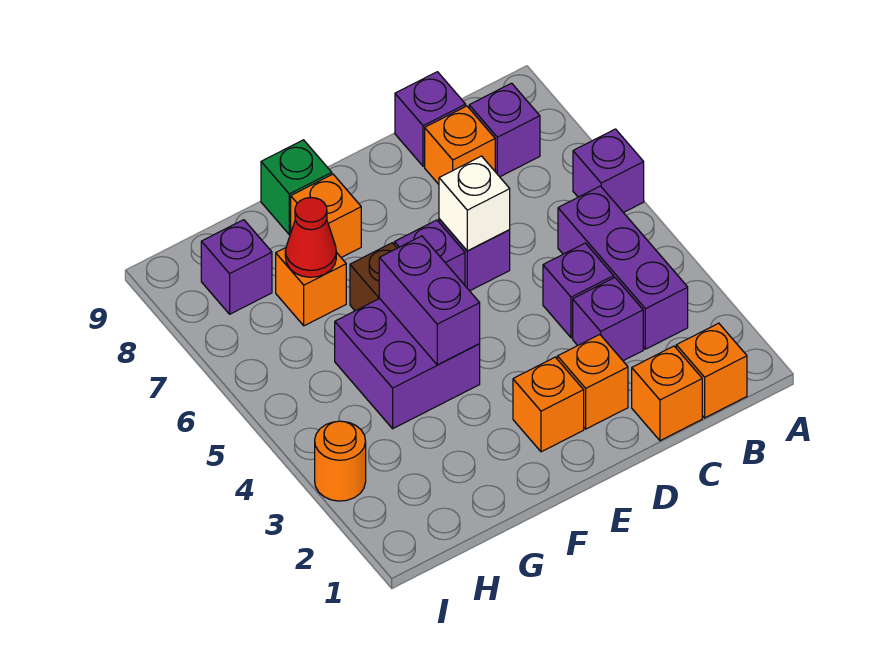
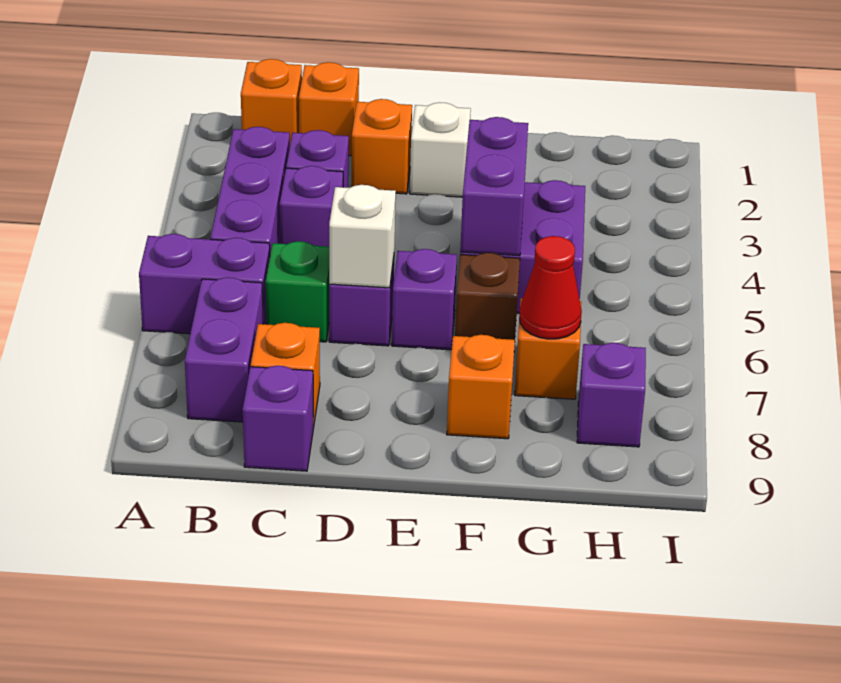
purple brick A6 level 1 -> purple brick A6:B6 level 1
purple brick B8 level 1 -> purple brick B7:B8 level 1
orange brick E2 level 1 -> white brick E2 level 1
green brick F9 level 1 -> green brick C6 level 1
orange round brick I3 level 1 -> none

